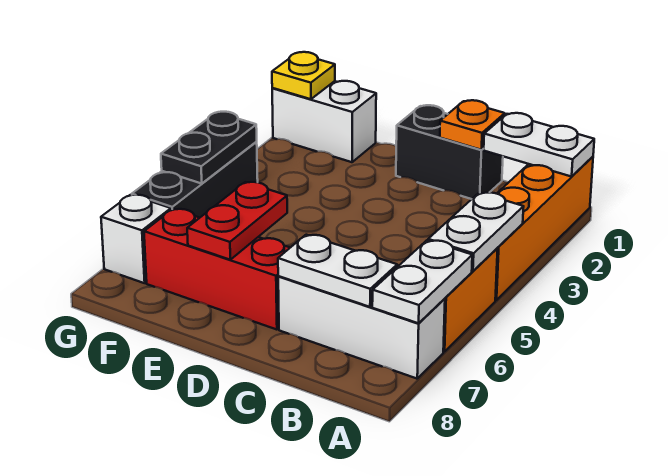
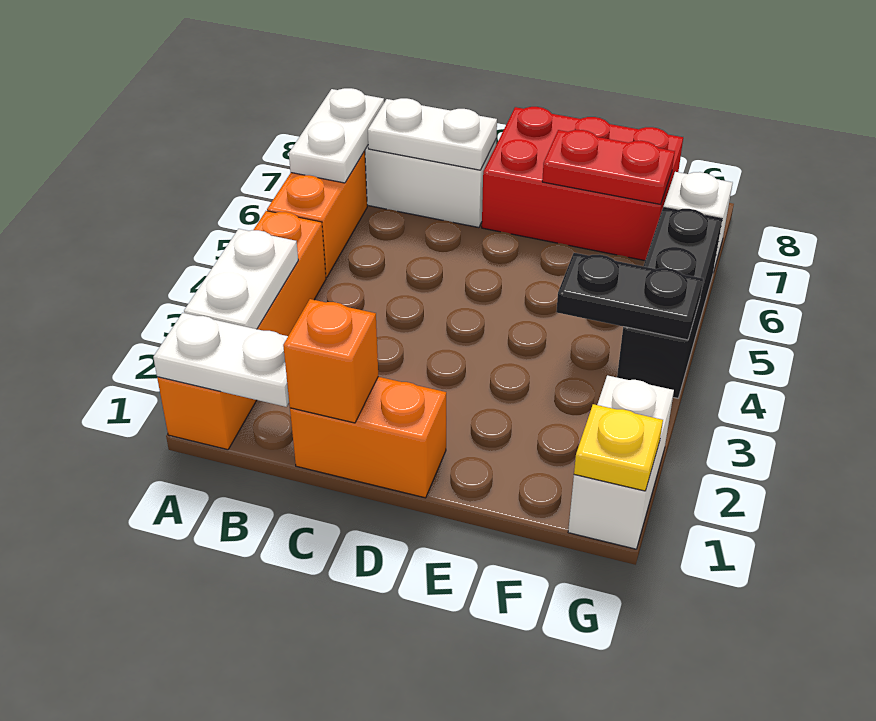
white plate A4:A5 level 2 -> white plate A2:A3 level 2
black brick C1:D1 level 1 -> orange brick C1:D1 level 1
orange plate C1 level 2 -> orange brick C1 level 2
red brick D7:F7 level 1 -> red brick D7:F8 level 1
red plate E6:E7 level 2 -> red plate E7:F7 level 2
white brick F1:G1 level 1 -> white brick G1:G2 level 1
black plate G4:G5 level 2 -> black plate F4:G4 level 2

